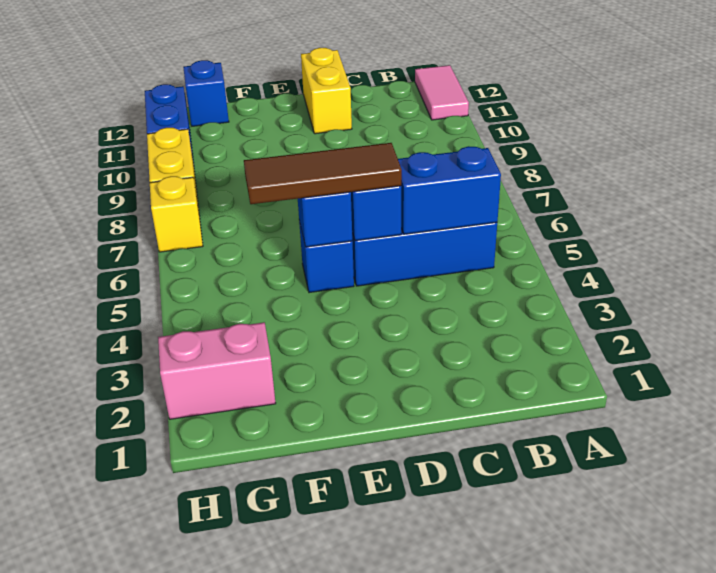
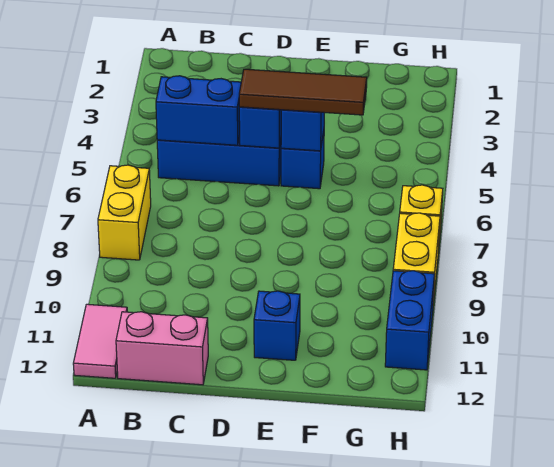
yellow brick D11:D12 level 1 -> yellow brick A7:A8 level 1
pink brick G2:H2 level 1 -> pink brick B12:C12 level 1
blue brick G12 level 1 -> blue brick E11 level 1

